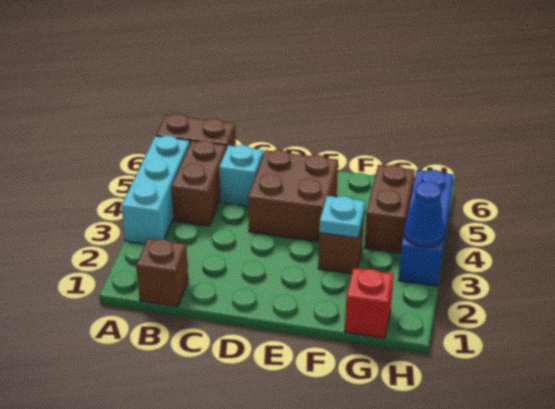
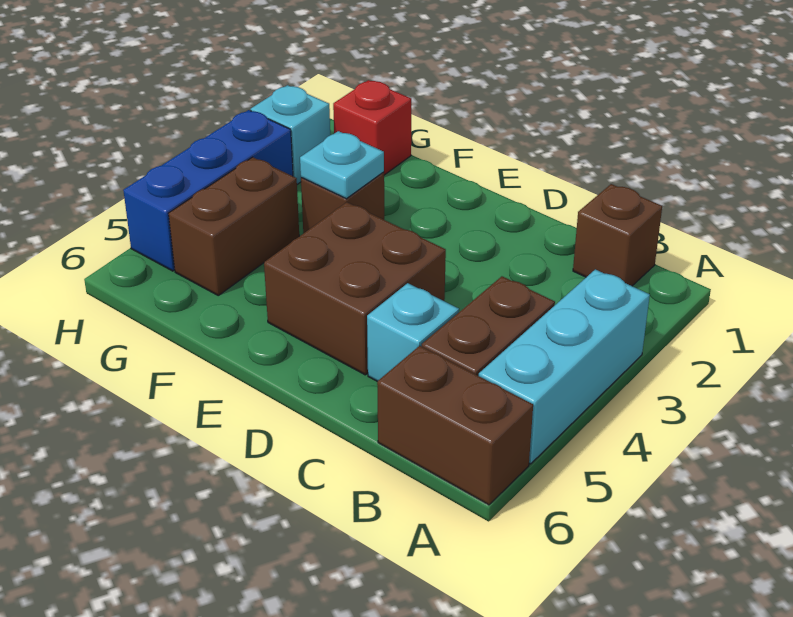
none -> cyan brick H2 level 1
blue cone H3 level 2 -> none

